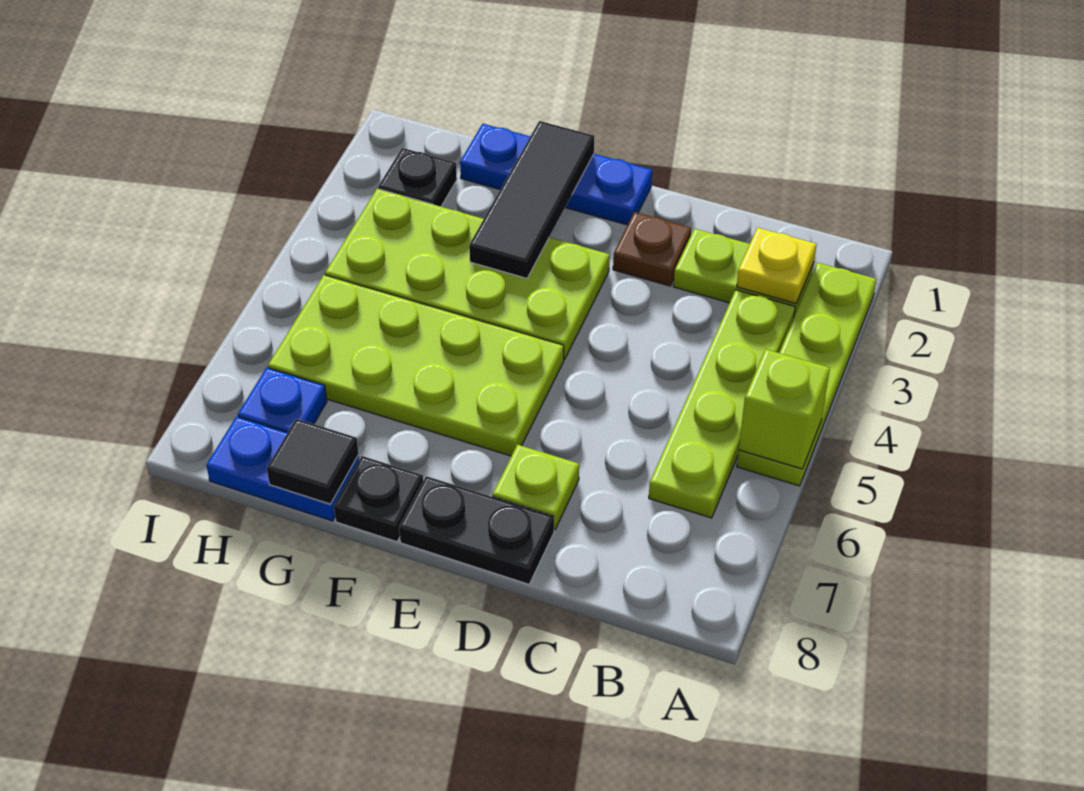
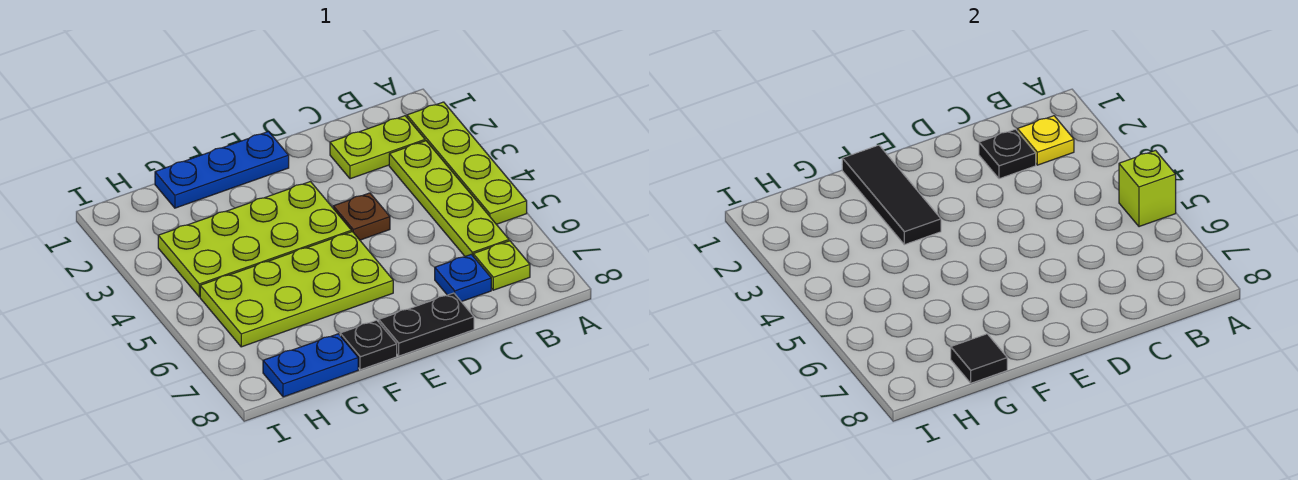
brown plate D2 level 1 -> brown plate D4 level 1
lime plate D7 level 1 -> lime plate B7 level 1
black plate H2 level 1 -> black plate C2 level 2
blue plate H7 level 1 -> blue plate C7 level 1

